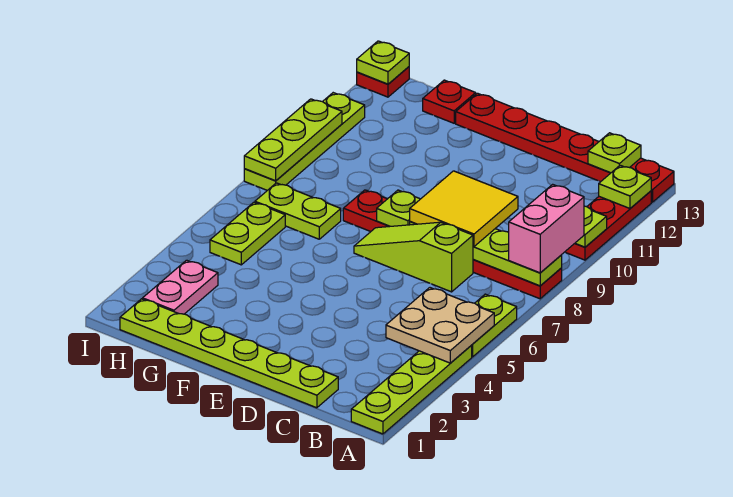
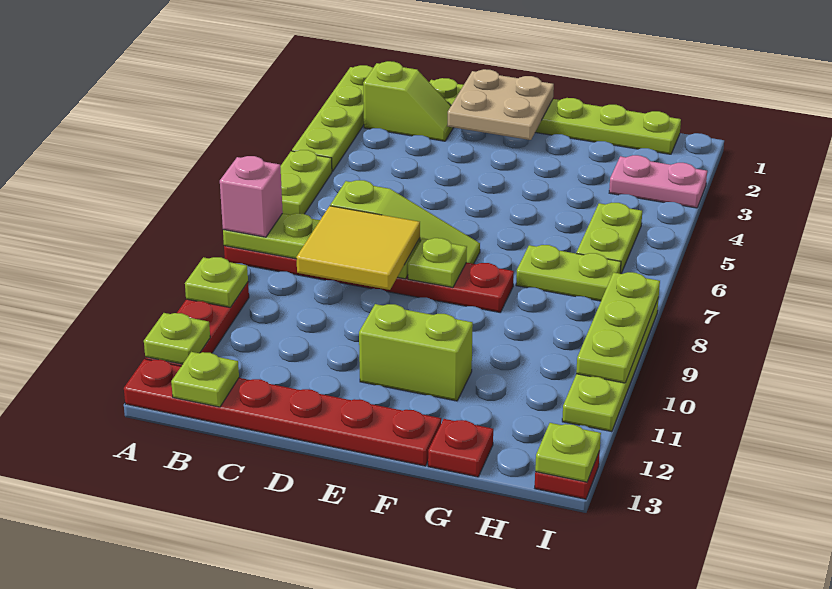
tan plate A4:B5 level 2 -> tan plate D1:E2 level 2
pink brick A8:A9 level 3 -> pink brick A8 level 3
none -> lime slope B2:C2 level 1 top B
none -> lime brick E11:F11 level 1
pink plate H2:H3 level 1 -> pink plate H3:I3 level 1

